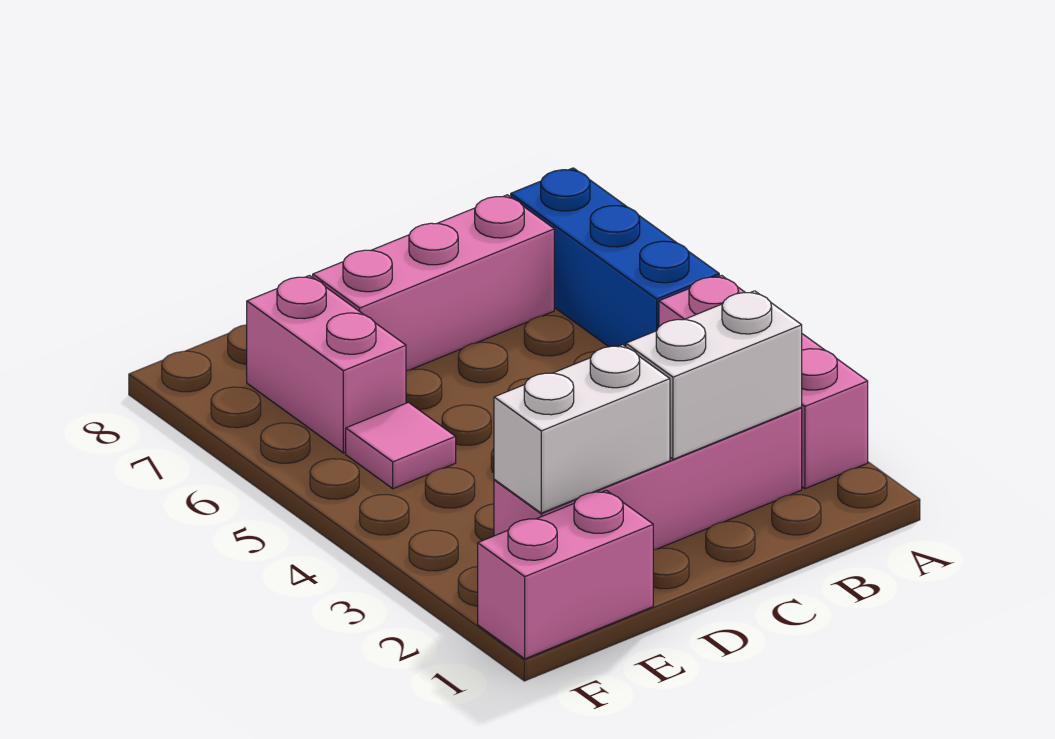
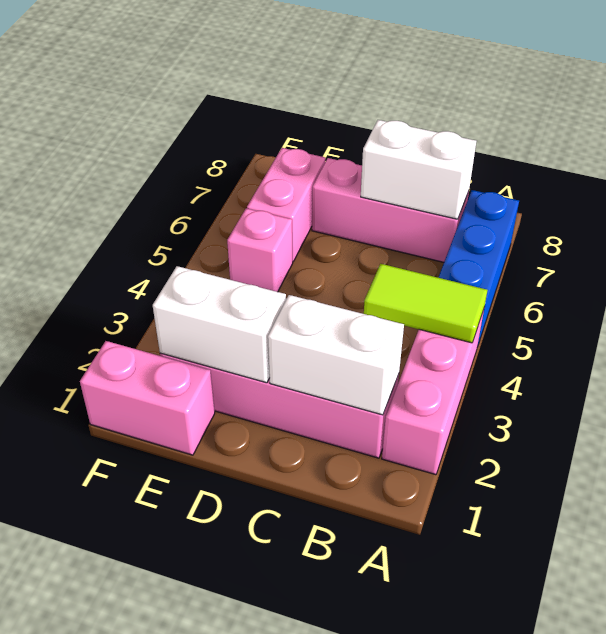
none -> lime tile A4:B4 level 2
none -> white brick B7:C7 level 2
pink tile E5 level 1 -> pink brick E5 level 1

